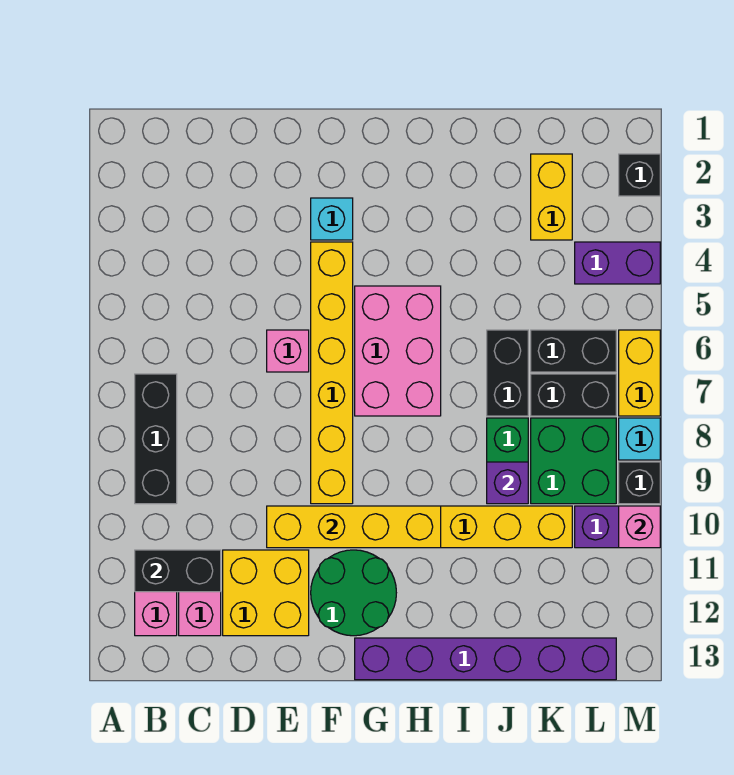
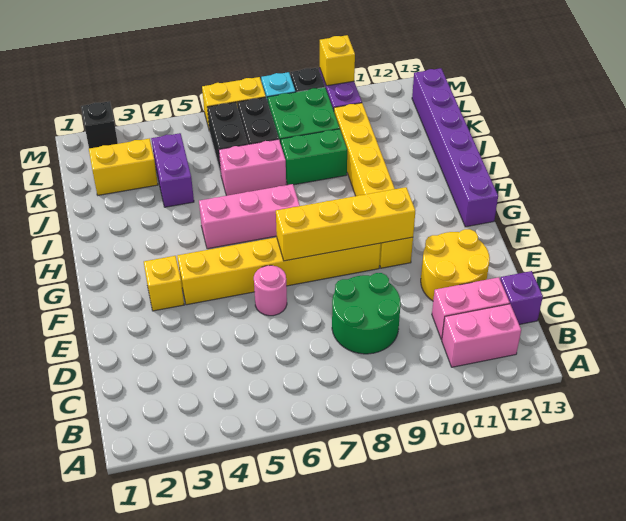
black brick B7:B9 level 1 -> none
black brick B11:C11 level 2 -> none
yellow brick D11:E12 level 1 -> yellow round brick D11:E12 level 1
pink brick E6 level 1 -> pink round brick E6 level 1
yellow brick E10:H10 level 2 -> yellow brick F7:F10 level 2
cyan brick F3 level 1 -> yellow brick F3 level 1
green round brick F11:G12 level 1 -> green round brick C8:D9 level 1
pink brick G5:H7 level 1 -> pink brick H5:H7 level 1
black brick J6:J7 level 1 -> pink brick J6:J7 level 1
purple brick J9 level 2 -> purple brick C13 level 1
purple brick L4:M4 level 1 -> purple brick J4:K4 level 1
pink brick M10 level 2 -> yellow brick M10 level 2

